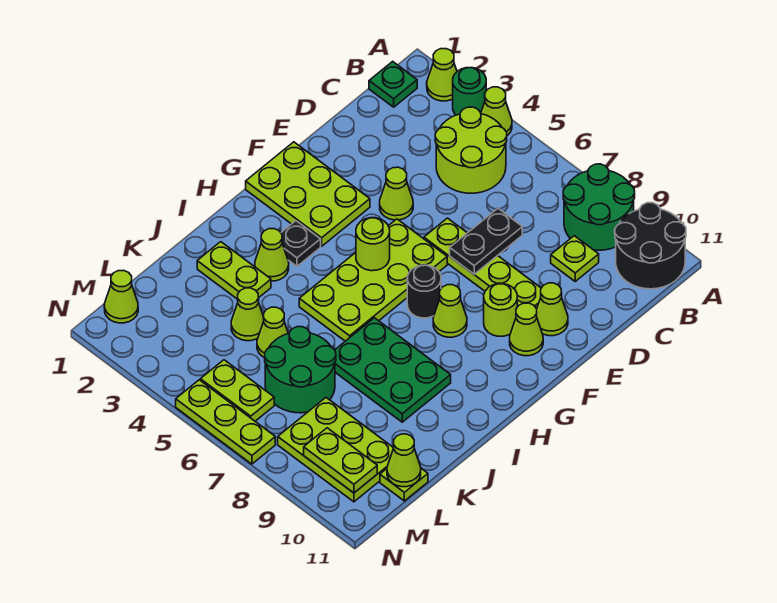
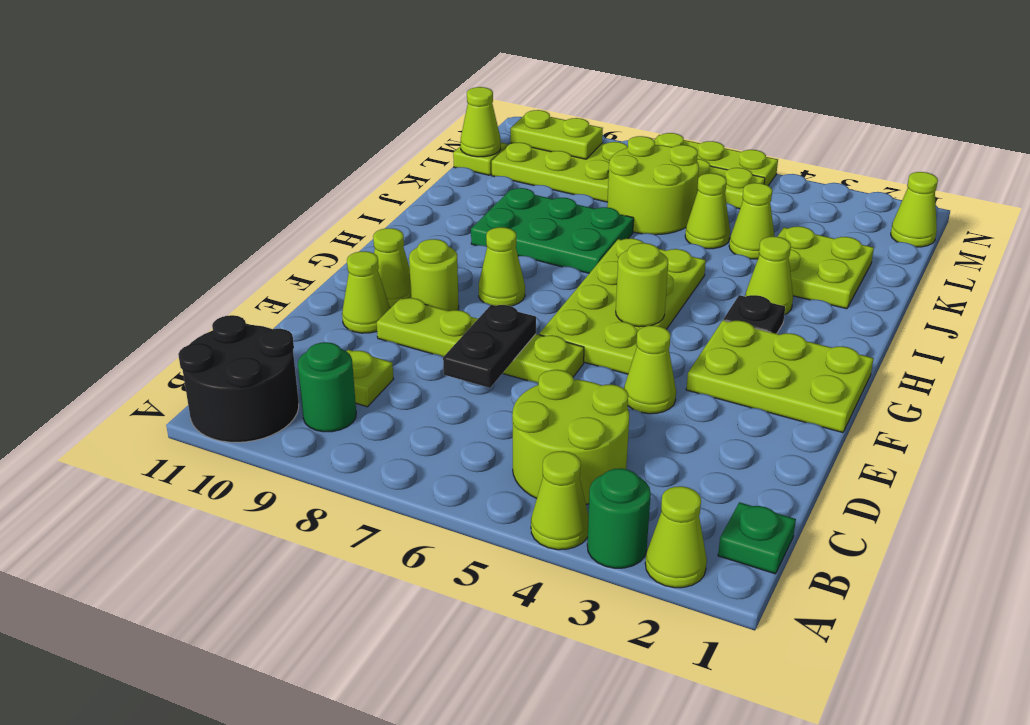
green round brick A8:B9 level 1 -> green round brick B9 level 1
black round brick G7 level 1 -> none
lime plate J2:J3 level 1 -> lime plate J2:K3 level 1
green round brick K6:L7 level 1 -> lime round brick K6:L7 level 1

